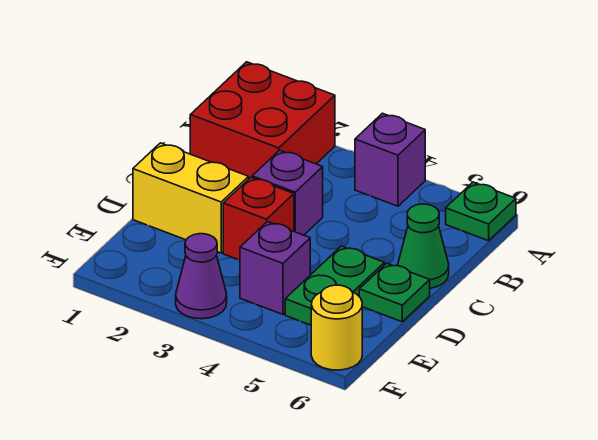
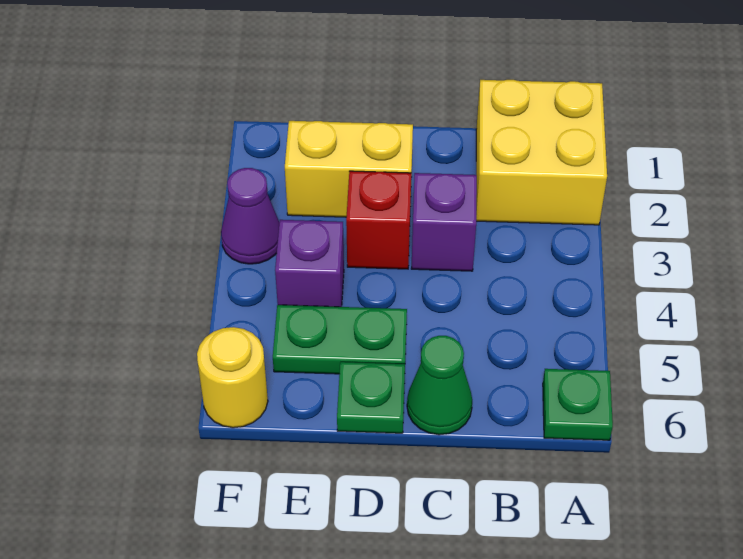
red brick A1:B2 level 1 -> yellow brick A1:B2 level 1
purple brick A4 level 1 -> none
yellow brick D1:D2 level 1 -> yellow brick D2:E2 level 1

